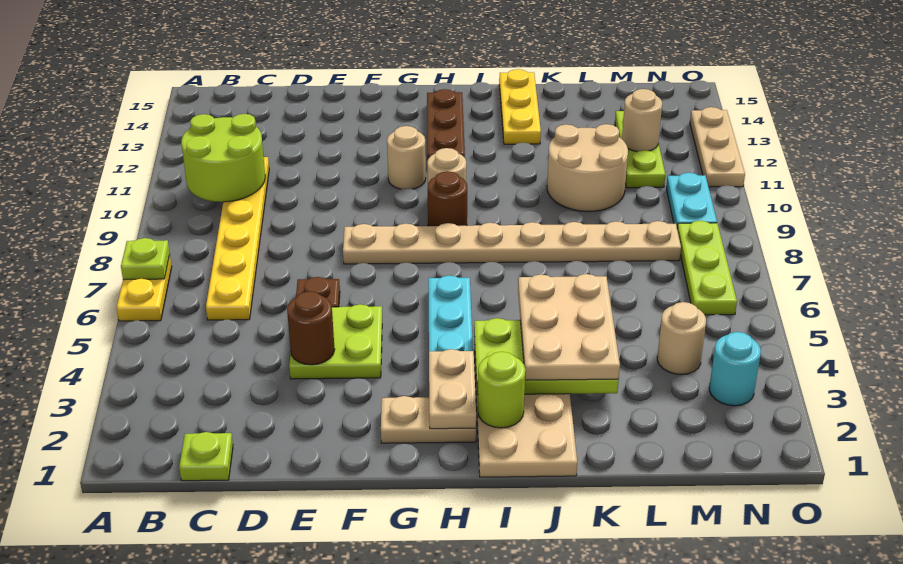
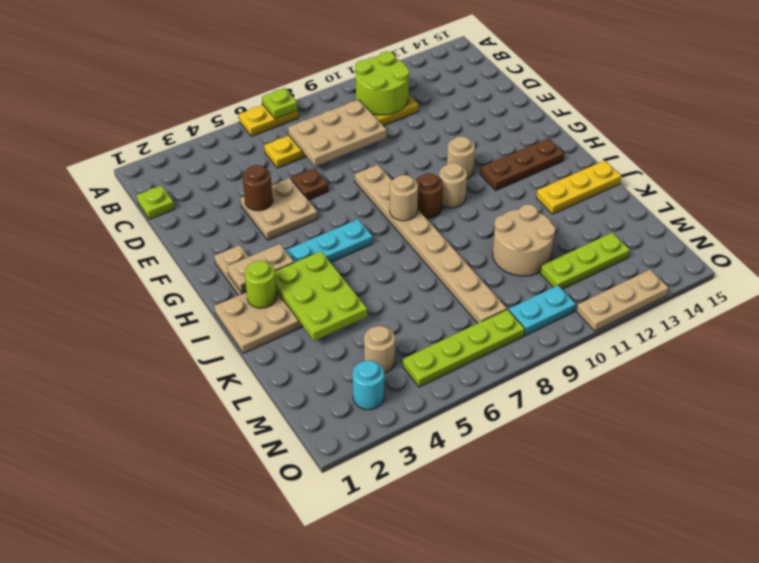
lime plate E4:F5 level 1 -> tan plate E4:F5 level 1
tan plate J3:K5 level 3 -> tan plate C7:D9 level 2
tan round brick M12 level 2 -> tan round brick H8 level 2
lime plate N6:N8 level 1 -> lime plate N5:N8 level 1

